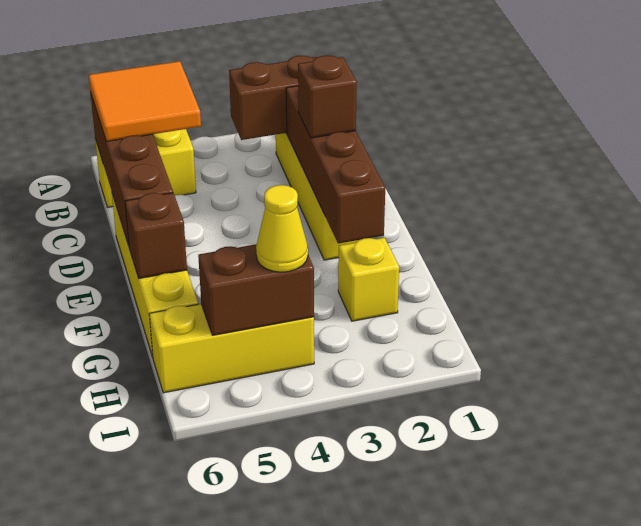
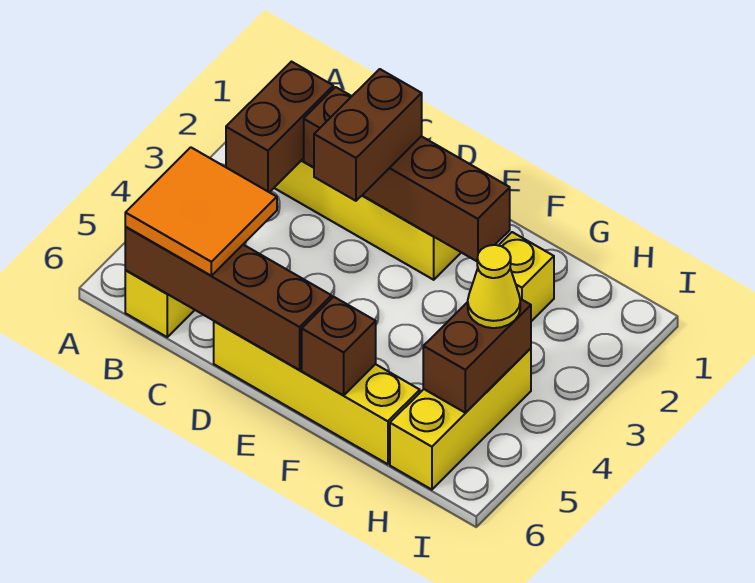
brown brick D2 level 3 -> brown brick D2:D3 level 3

